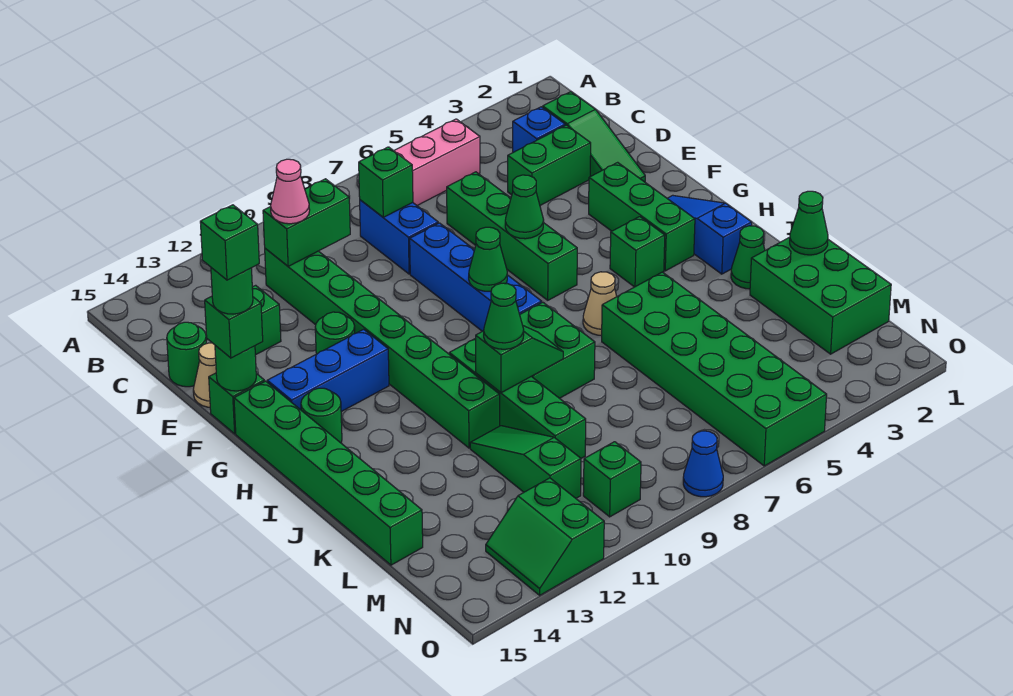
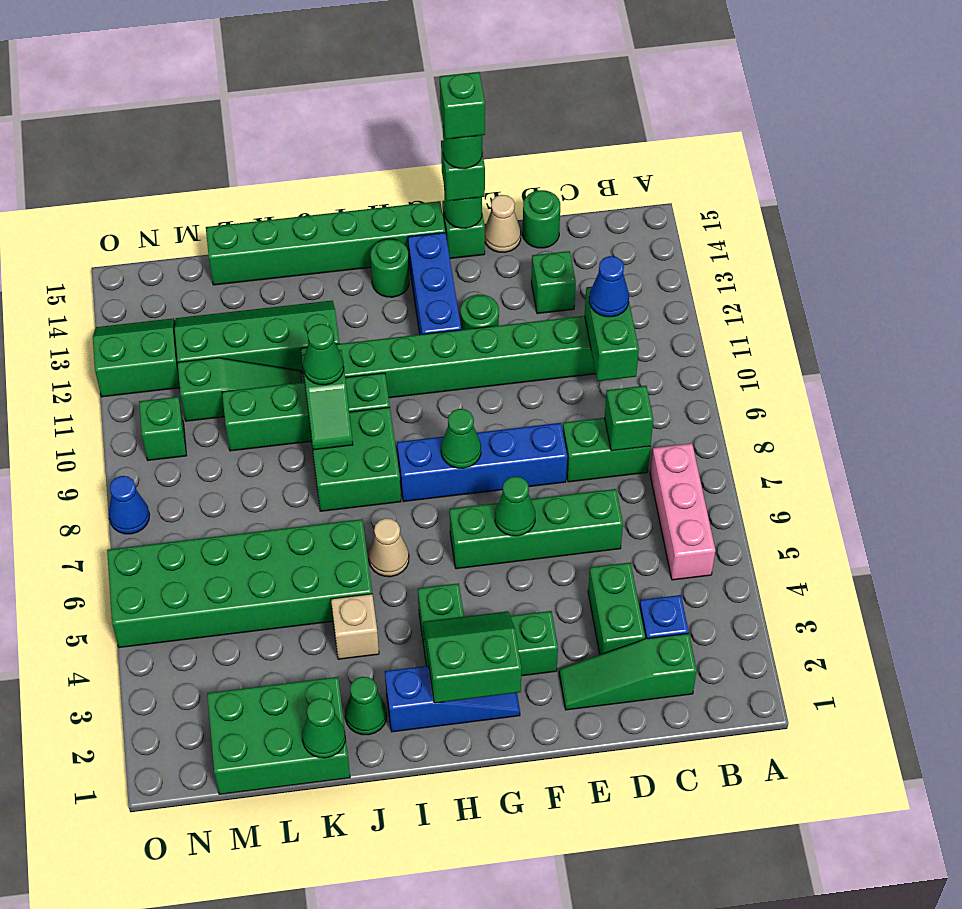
blue brick C8:D8 level 1 -> green brick C8:D8 level 1
pink cone C11 level 3 -> blue cone C11 level 3
none -> green slope G2:H3 level 2 top 2
none -> tan brick J4 level 1
none -> green slope J12:M13 level 1 top 12

